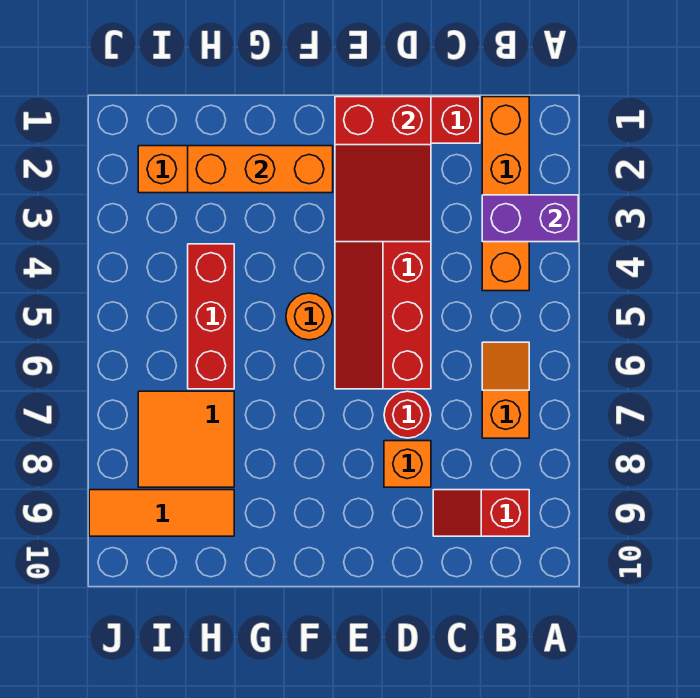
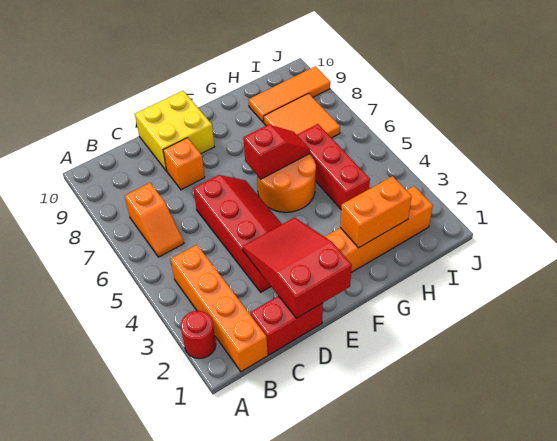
purple brick A3:B3 level 2 -> none
red slope B9:C9 level 1 top B -> red slope F6:G6 level 2 top F
red round brick D7 level 1 -> red round brick A2 level 1
none -> yellow brick D9:E10 level 1
orange brick F2:H2 level 2 -> orange brick G2:H2 level 2
orange round brick F5 level 1 -> orange round brick F5:G6 level 1

